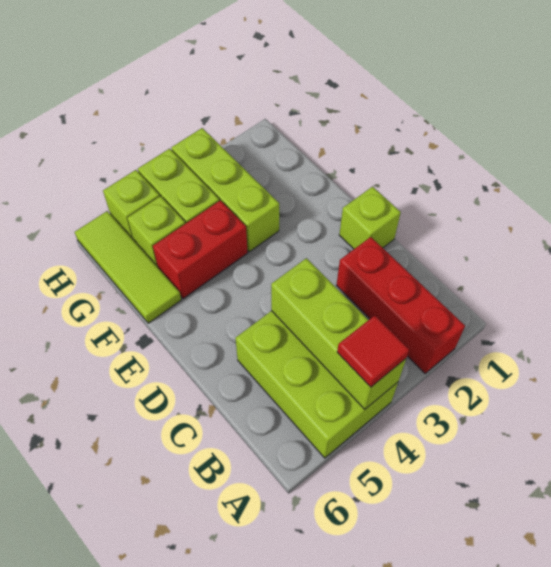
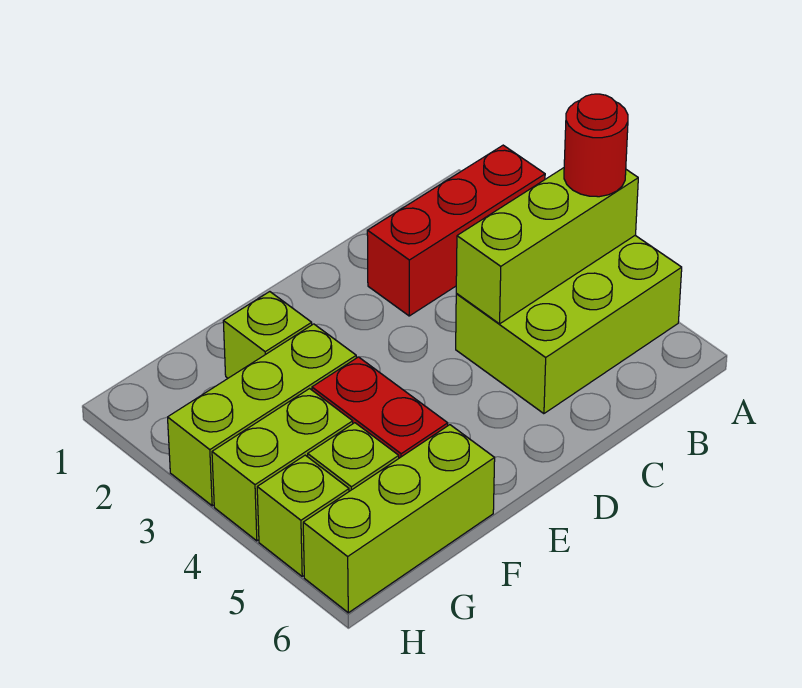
red tile A4 level 3 -> red round brick A4 level 3
lime brick D1 level 1 -> lime brick F2 level 1
lime tile F6:H6 level 1 -> lime brick F6:H6 level 1

